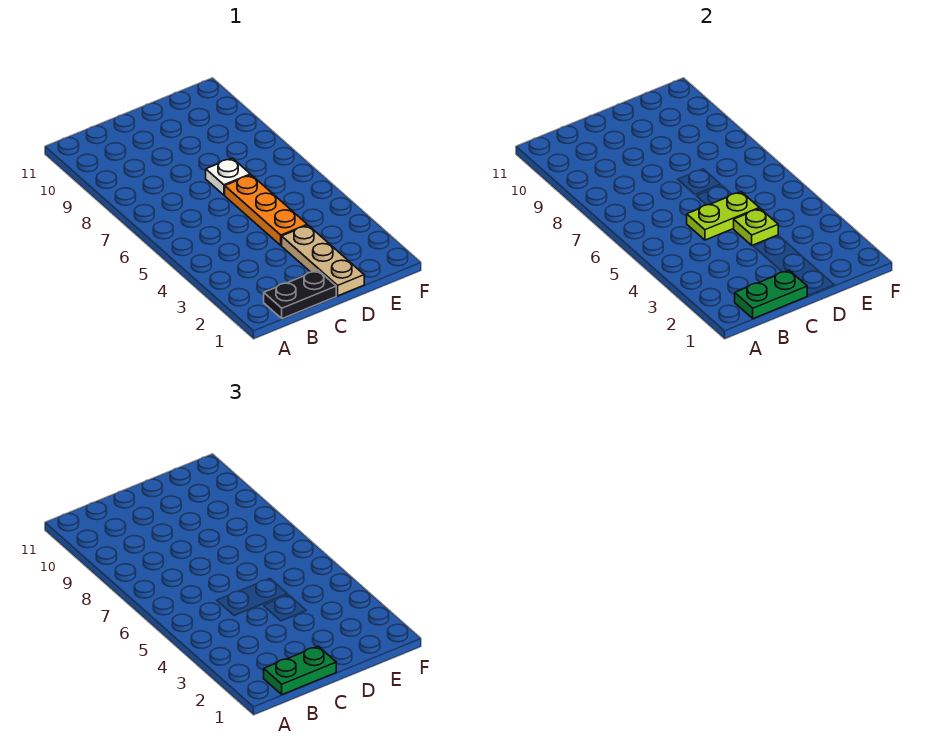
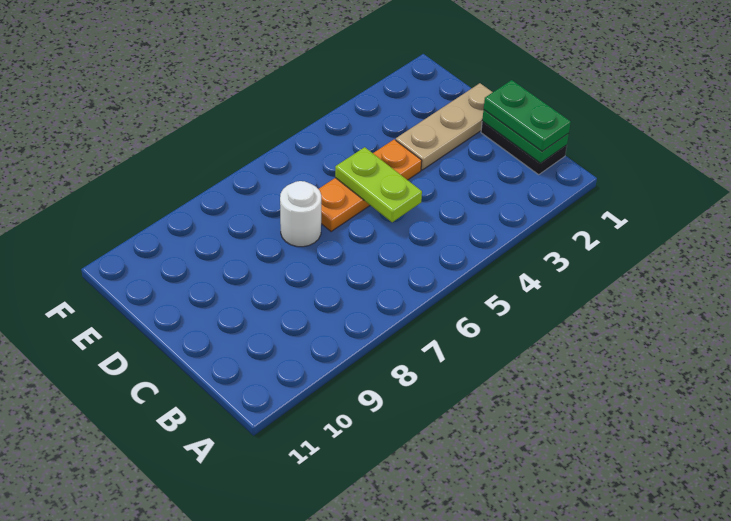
lime plate D4 level 2 -> none
white plate D7 level 1 -> white round brick D7 level 1

